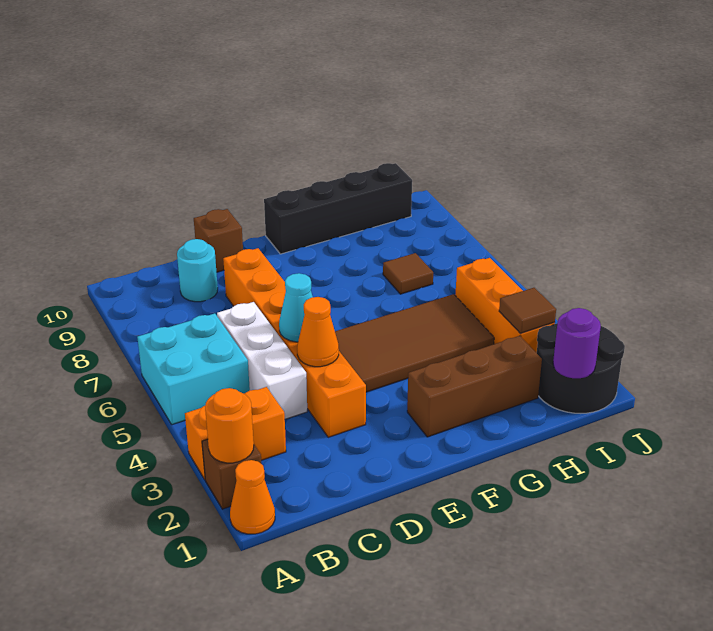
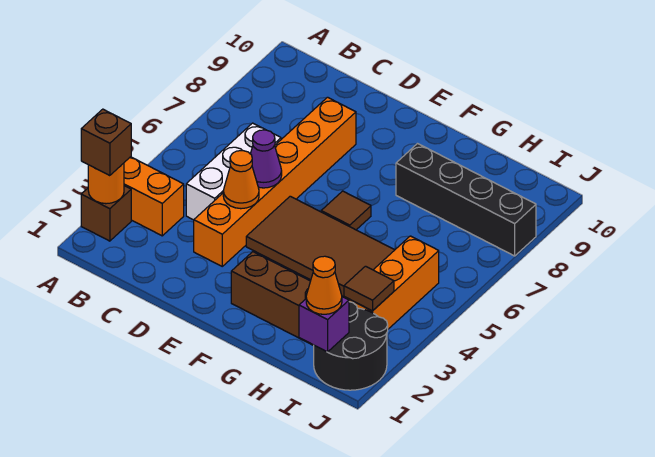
orange cone A1 level 1 -> orange cone I1 level 3
cyan brick A5:B6 level 1 -> none
cyan round brick C9 level 1 -> none
cyan cone D5 level 2 -> purple cone D5 level 2
brown brick D10 level 1 -> brown brick A2 level 3
black brick F10:I10 level 1 -> black brick G8:J8 level 1
brown tile H7 level 1 -> brown tile F6 level 1
purple round brick I1 level 2 -> purple brick I1 level 2

